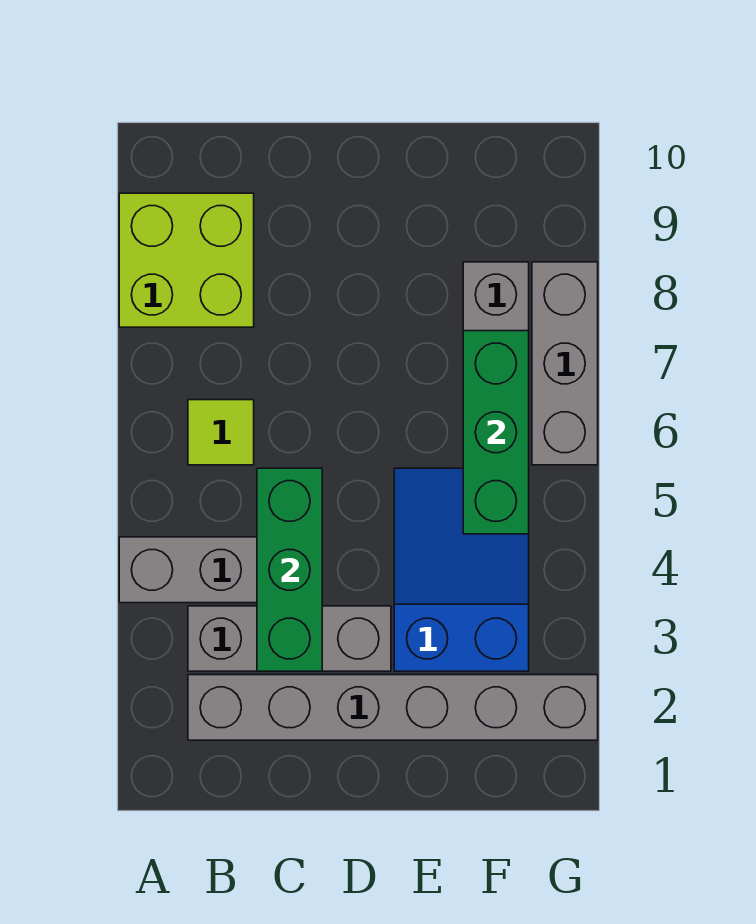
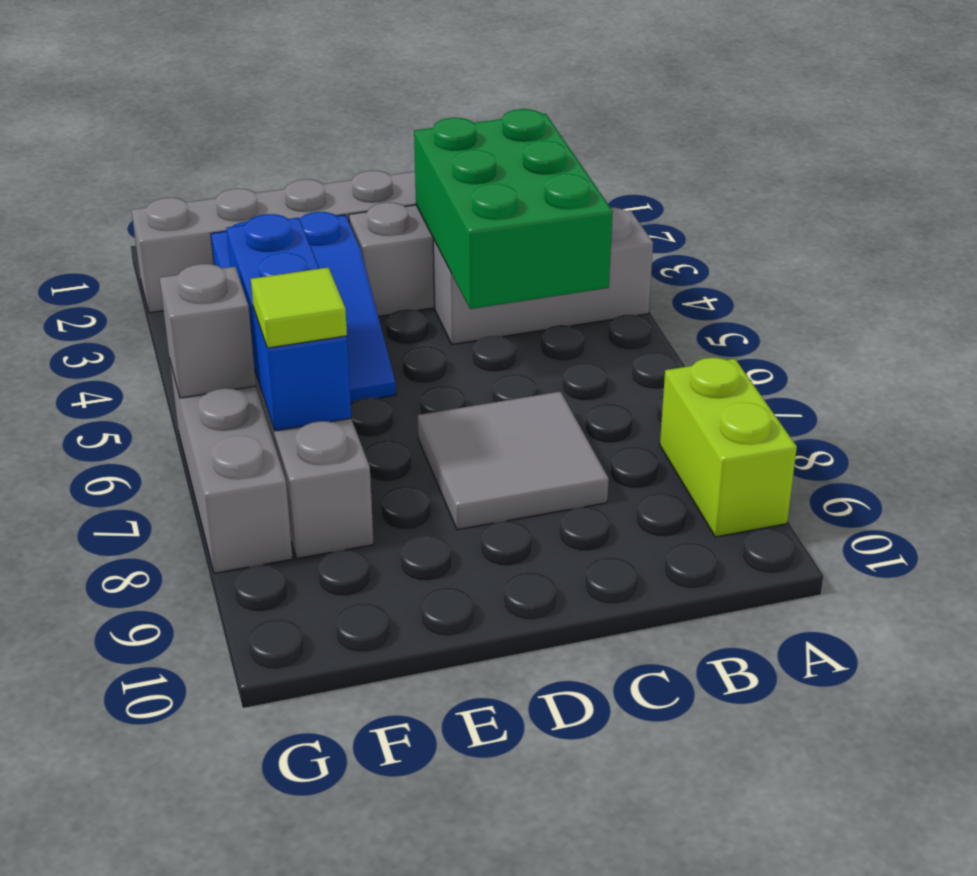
lime brick A8:B9 level 1 -> lime brick A8:A9 level 1
lime tile B6 level 1 -> lime tile F7 level 3
green brick C3:C5 level 2 -> green brick B3:C5 level 2
none -> grey tile C7:D8 level 1
green brick F5:F7 level 2 -> blue brick F5:F7 level 2
none -> grey brick G6 level 2

